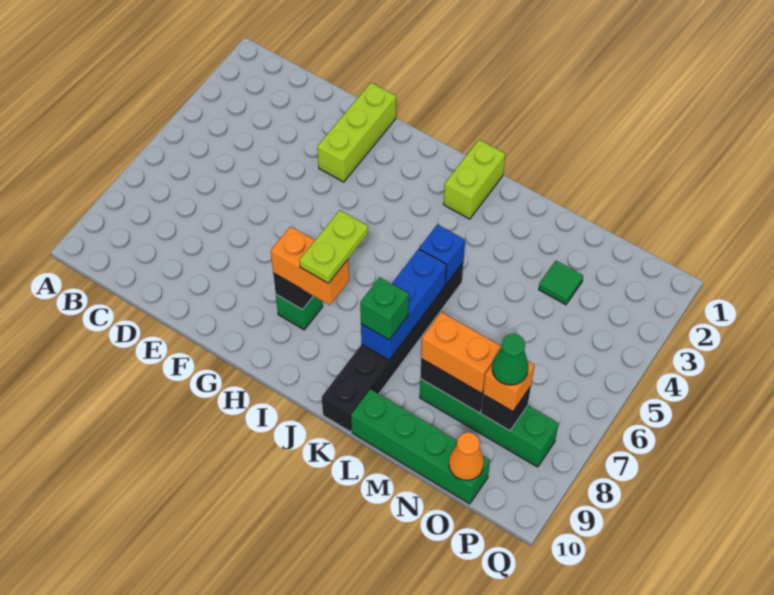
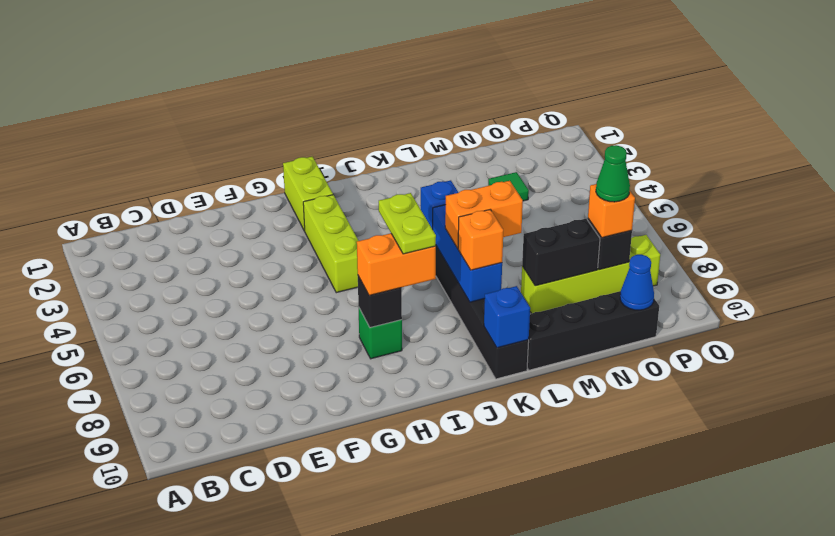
lime brick F1:F3 level 1 -> lime brick H3:H5 level 1
lime brick J1:J2 level 1 -> lime brick H1:H2 level 1
green brick K8 level 3 -> orange brick K8 level 3
none -> blue brick K10 level 2
green brick L10:O10 level 1 -> black brick L10:O10 level 1
green brick M8:P8 level 1 -> lime brick M8:P8 level 1
orange brick M8:N8 level 3 -> orange brick K7:L7 level 3
orange cone O10 level 2 -> blue cone O10 level 2

